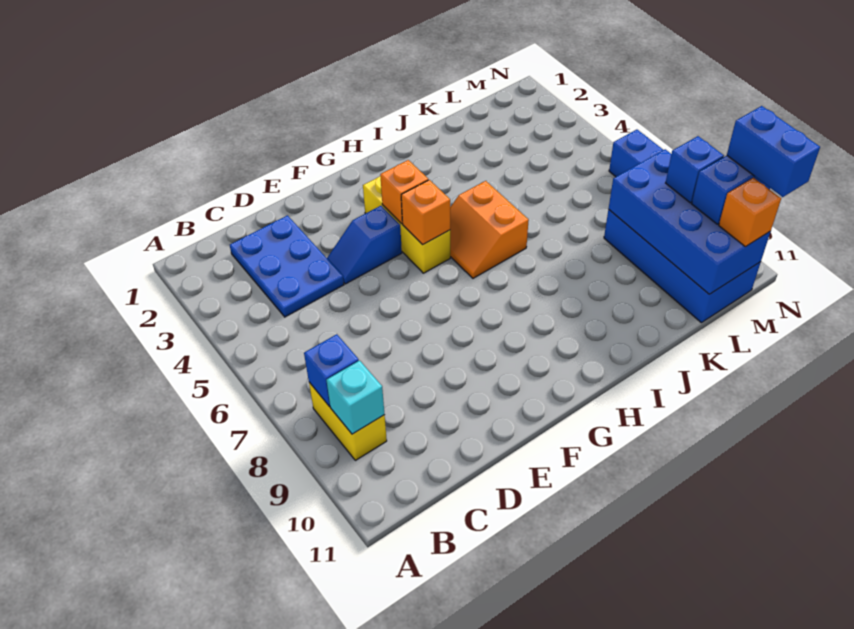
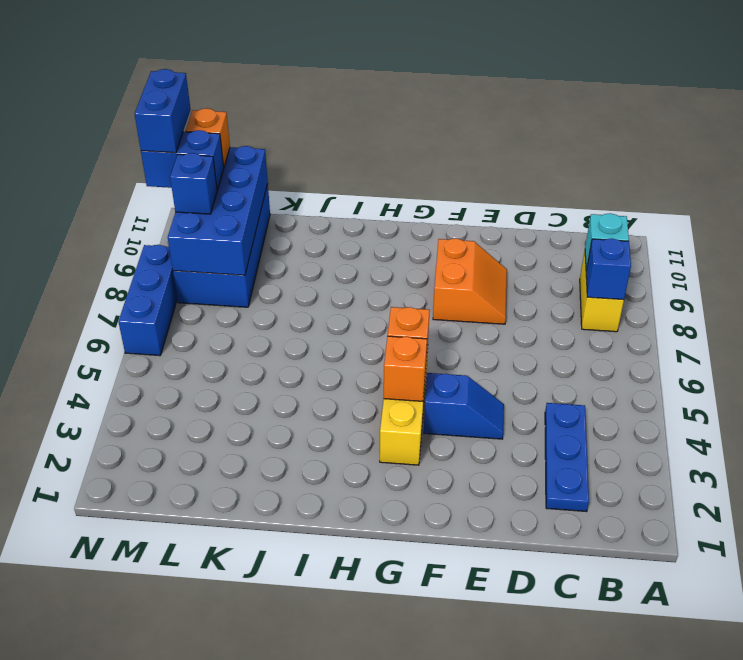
blue plate C2:D4 level 1 -> blue plate C2:C4 level 1
orange slope H5:I6 level 1 top I -> orange slope E8:F9 level 1 top F

